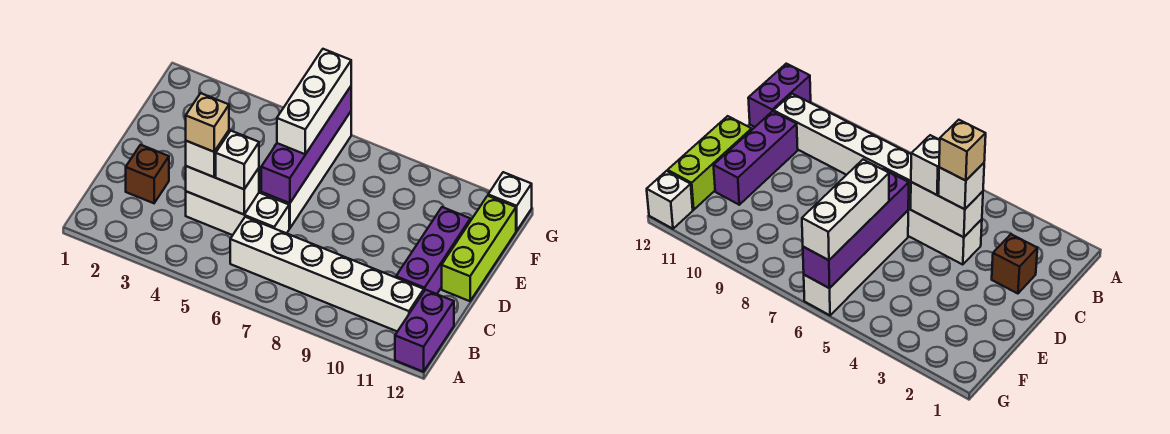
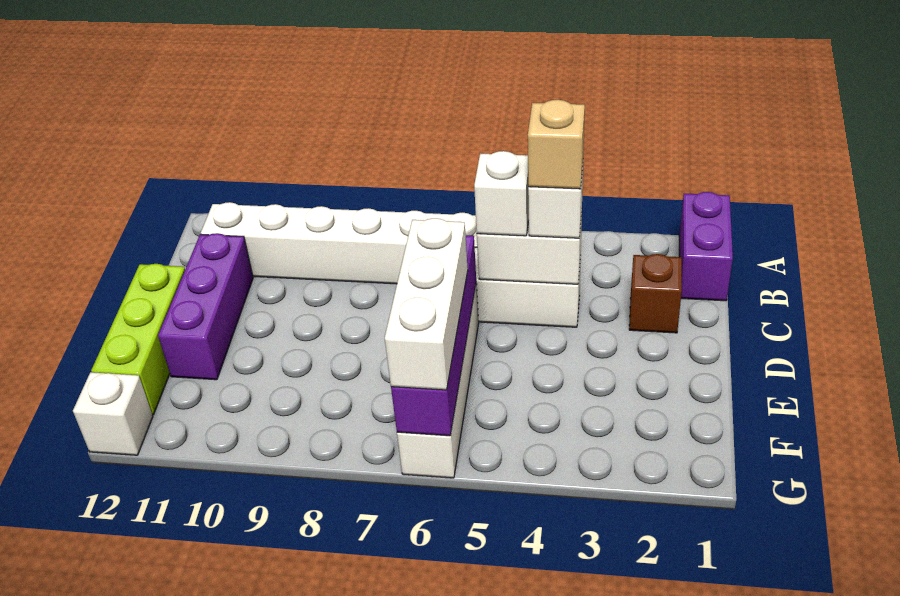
purple brick A12:B12 level 1 -> purple brick A1:B1 level 1

